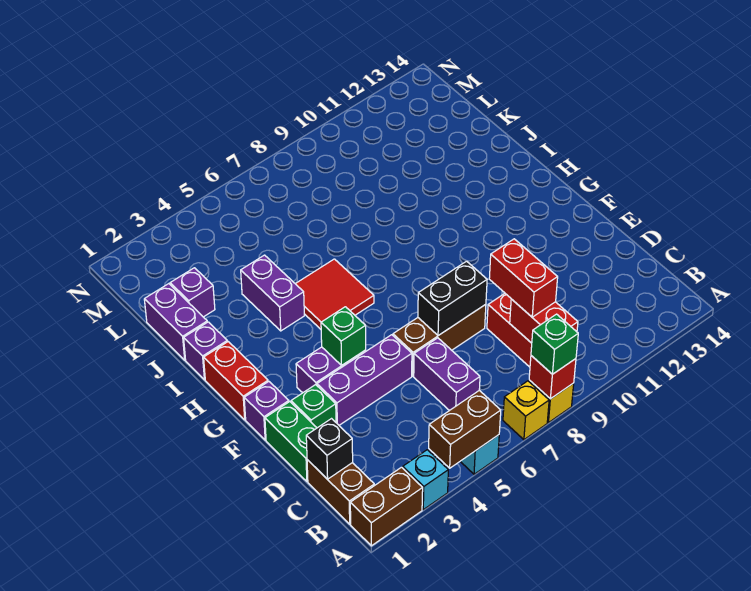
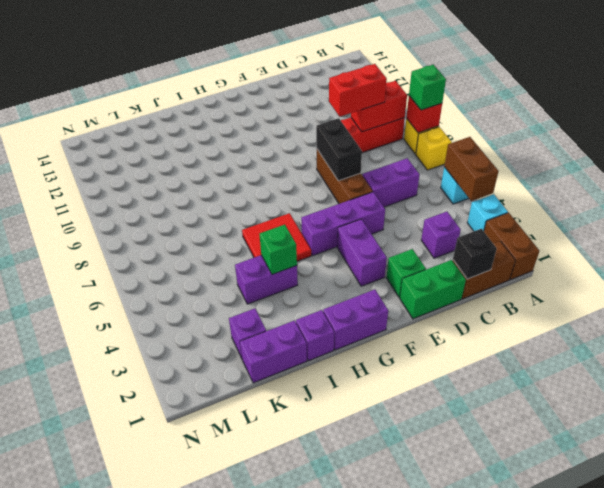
purple brick E3:E5 level 1 -> purple brick E5:G5 level 1
purple brick F1 level 1 -> purple brick C3 level 1
green brick F4 level 2 -> green brick I4 level 2
red brick G1:H1 level 1 -> purple brick G1:H1 level 1

